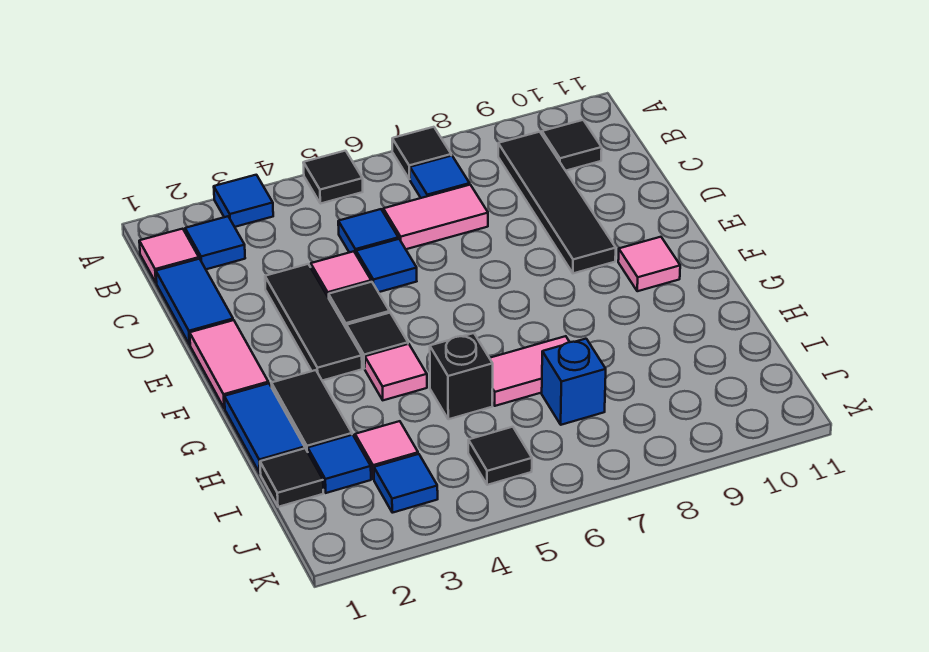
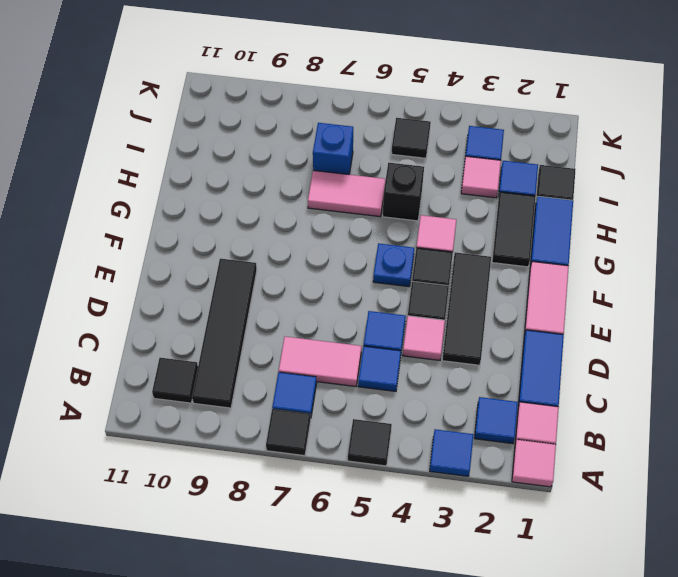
none -> blue plate F5 level 1
pink tile F10 level 1 -> pink tile A1 level 1

